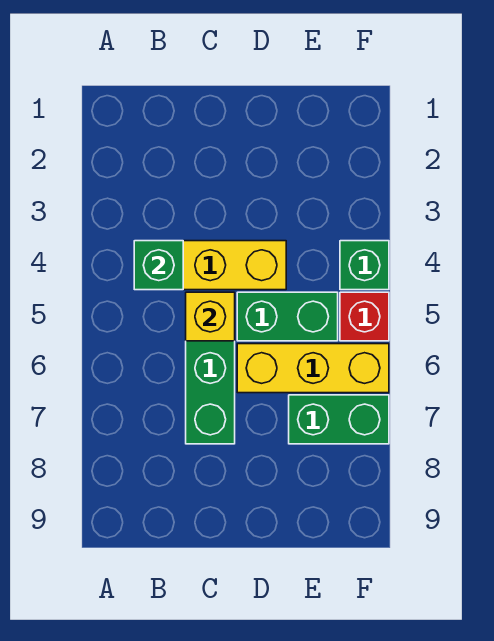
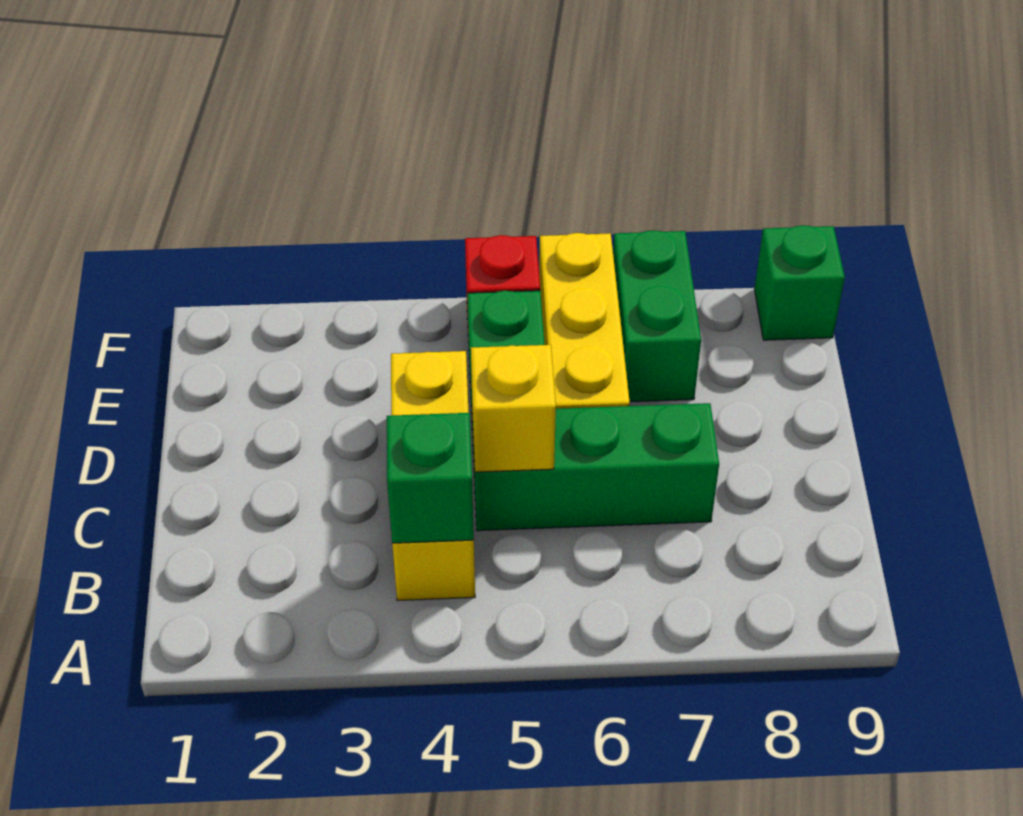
green brick F4 level 1 -> green brick F9 level 1

